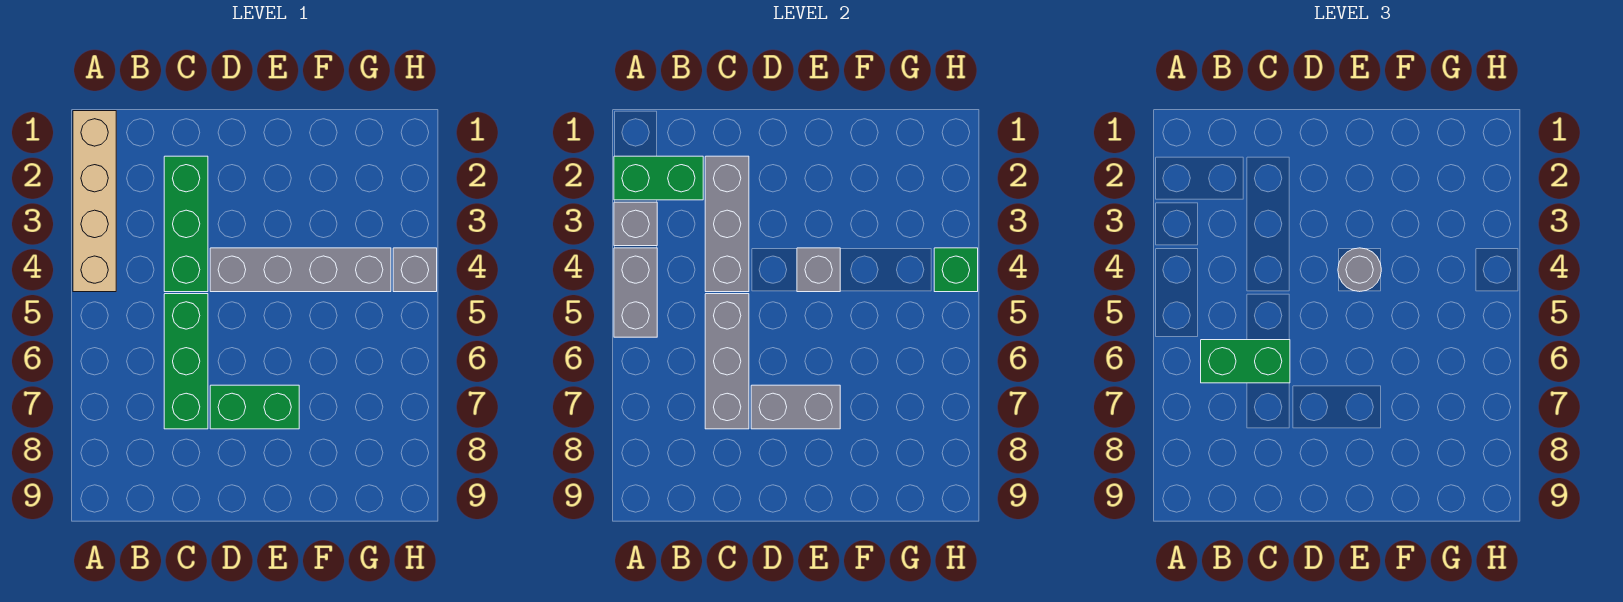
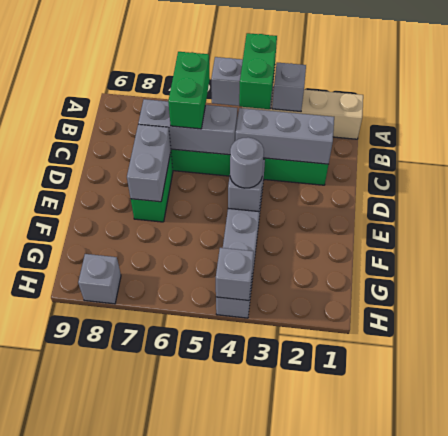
green brick A2:B2 level 2 -> green brick A4:B4 level 3
green brick H4 level 2 -> grey brick H4 level 2
none -> grey brick H8 level 1

